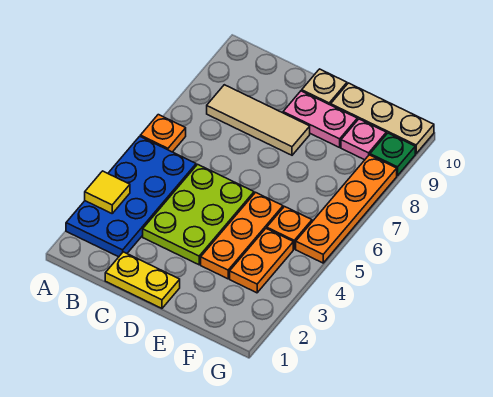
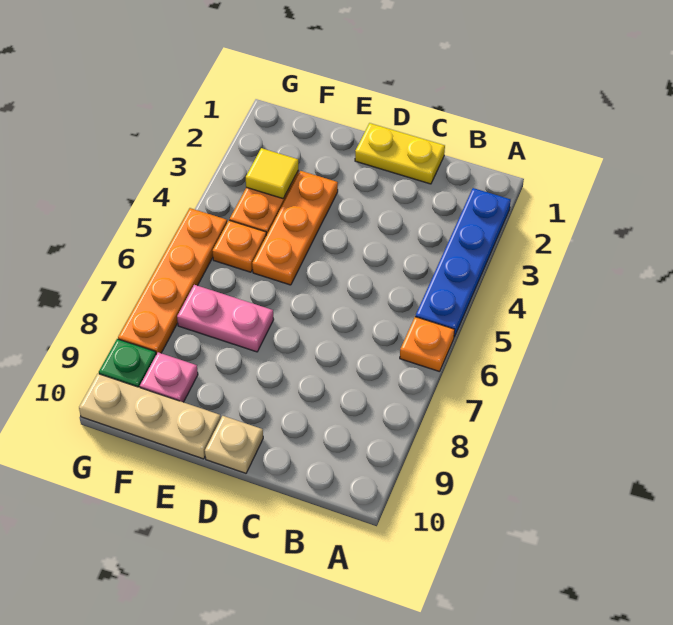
blue plate A2:B5 level 1 -> blue plate A2:A5 level 1
yellow tile A3 level 2 -> yellow tile F3 level 2
tan tile B8:D8 level 1 -> none
lime plate C3:D5 level 1 -> none
pink plate D9:E9 level 1 -> pink plate E7:F7 level 1

